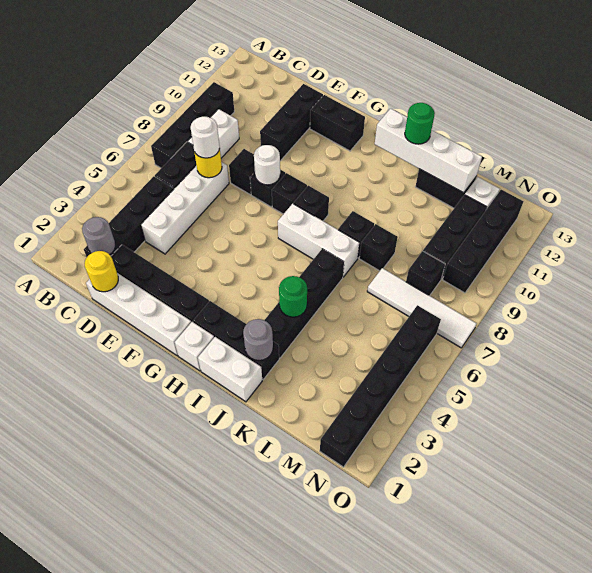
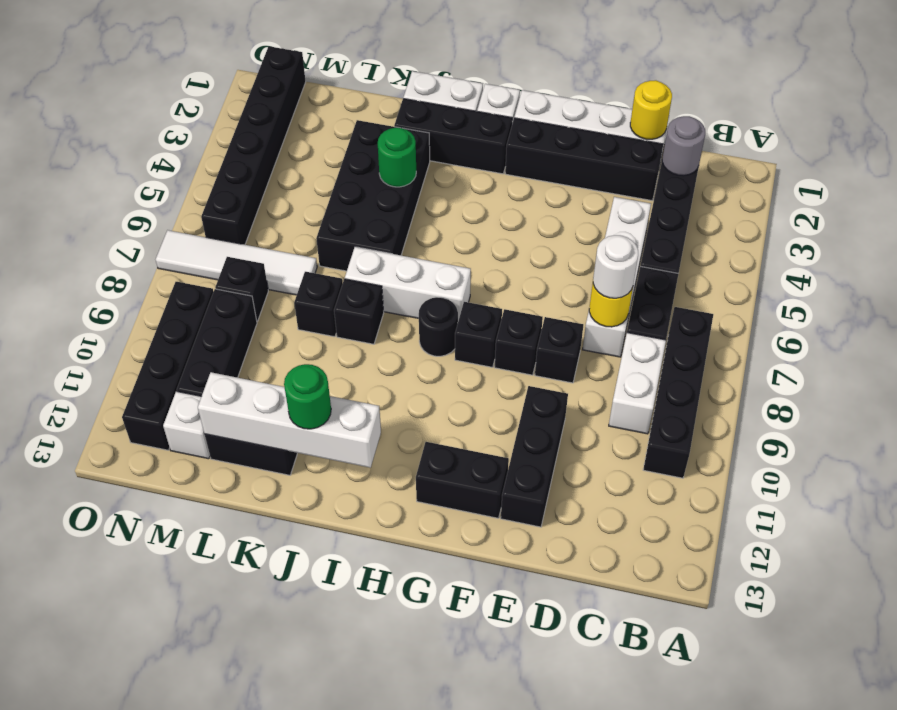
white round brick F8 level 2 -> none
black brick H8 level 1 -> black round brick H8 level 1
grey round brick J2 level 2 -> none
black brick J3:J6 level 1 -> black brick J3:K6 level 1

